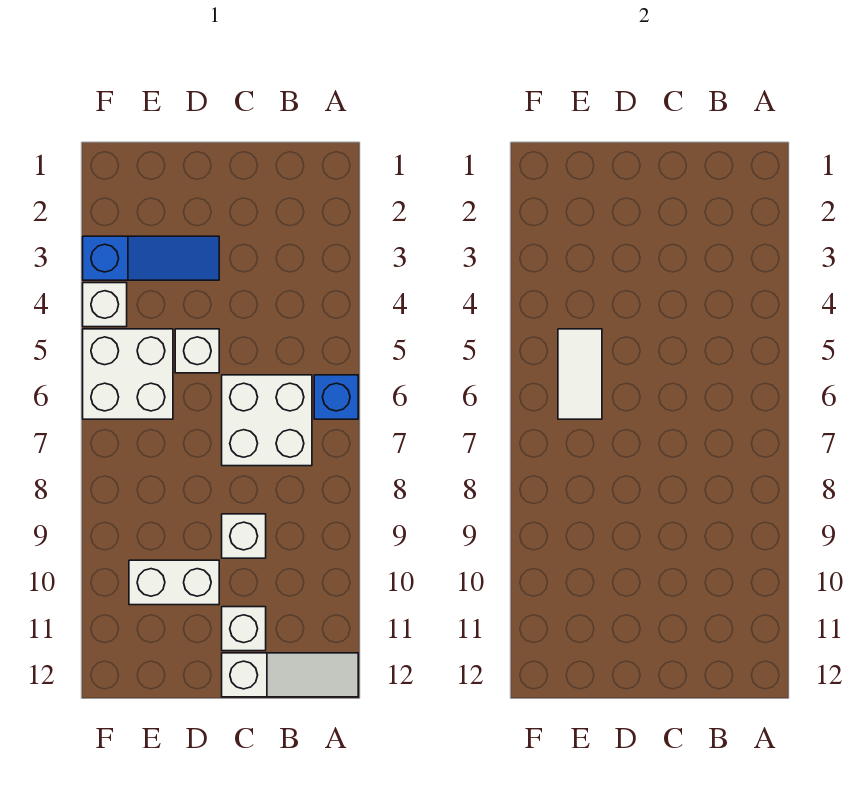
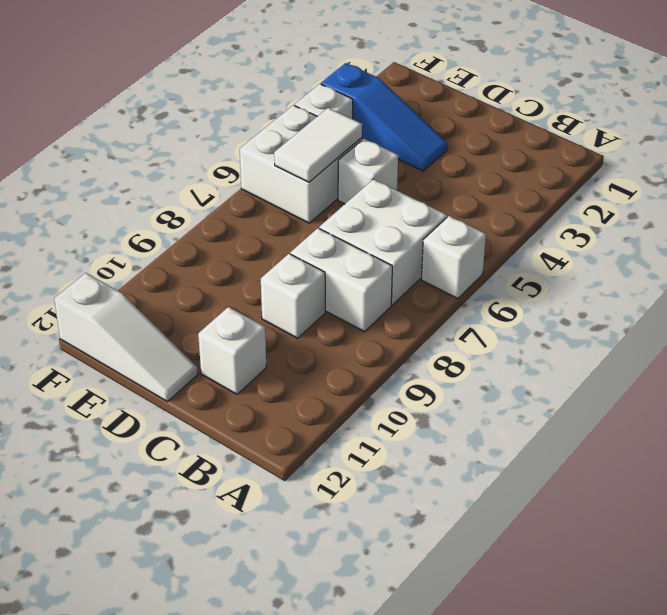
blue brick A6 level 1 -> white brick A6 level 1
white slope A12:C12 level 1 top C -> white slope D12:F12 level 1 top F
white brick D10:E10 level 1 -> white brick B8:C8 level 1

